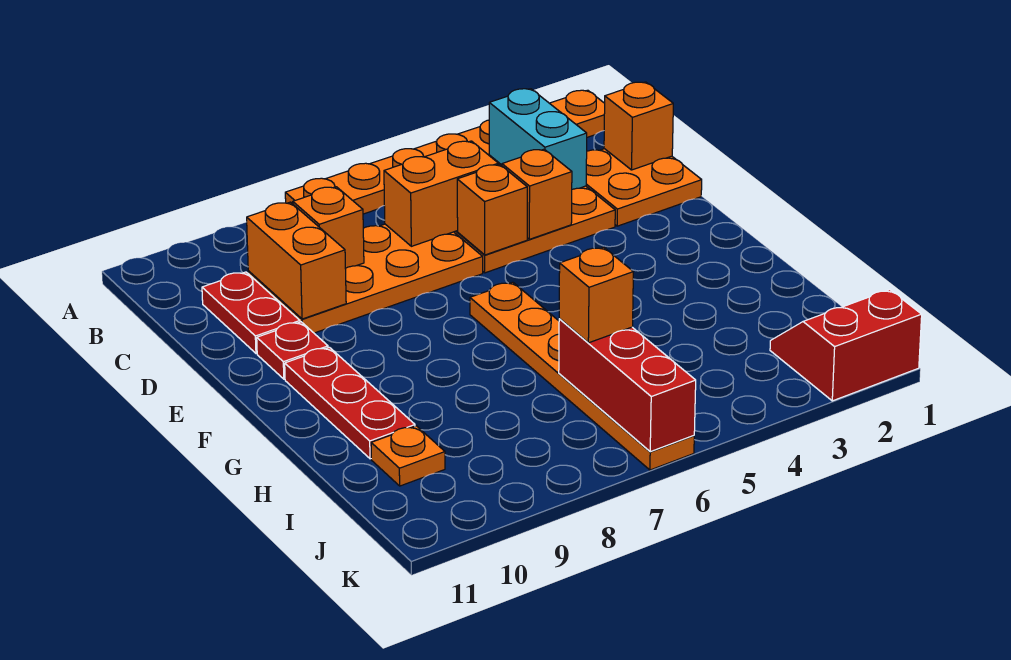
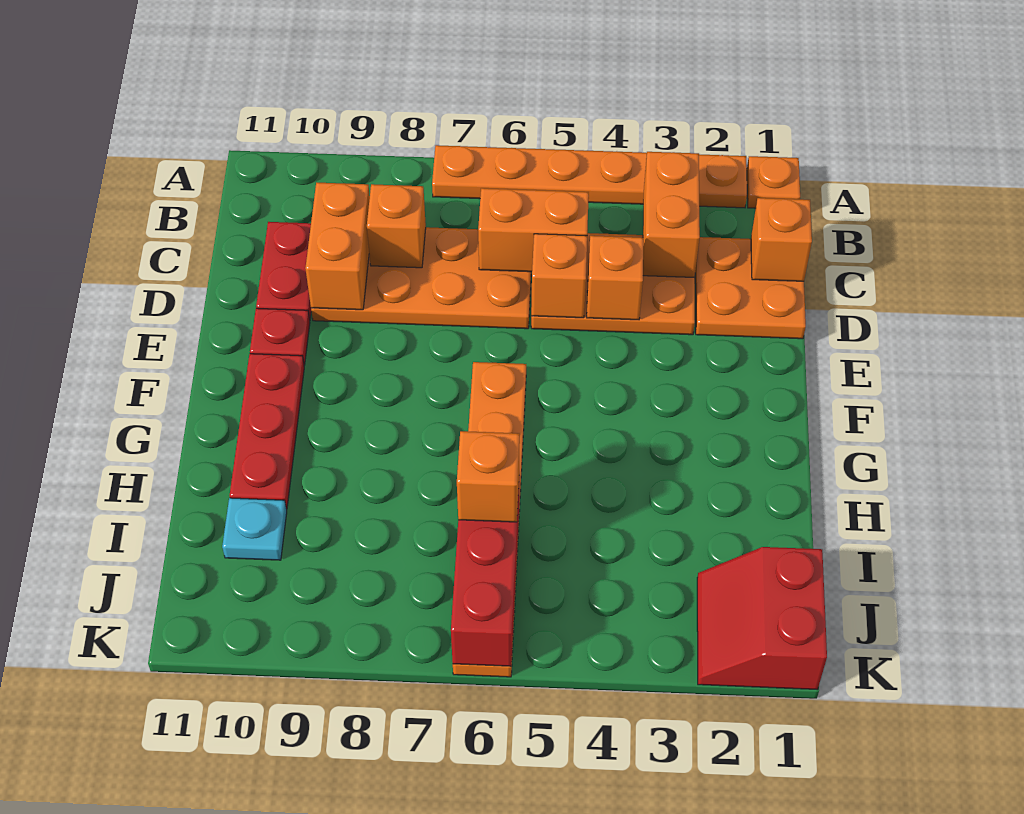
cyan brick B3:C3 level 2 -> orange brick B3:C3 level 2
orange plate I10 level 1 -> cyan plate I10 level 1
red slope J1:K2 level 1 top K -> red slope J1:K2 level 1 top 1

